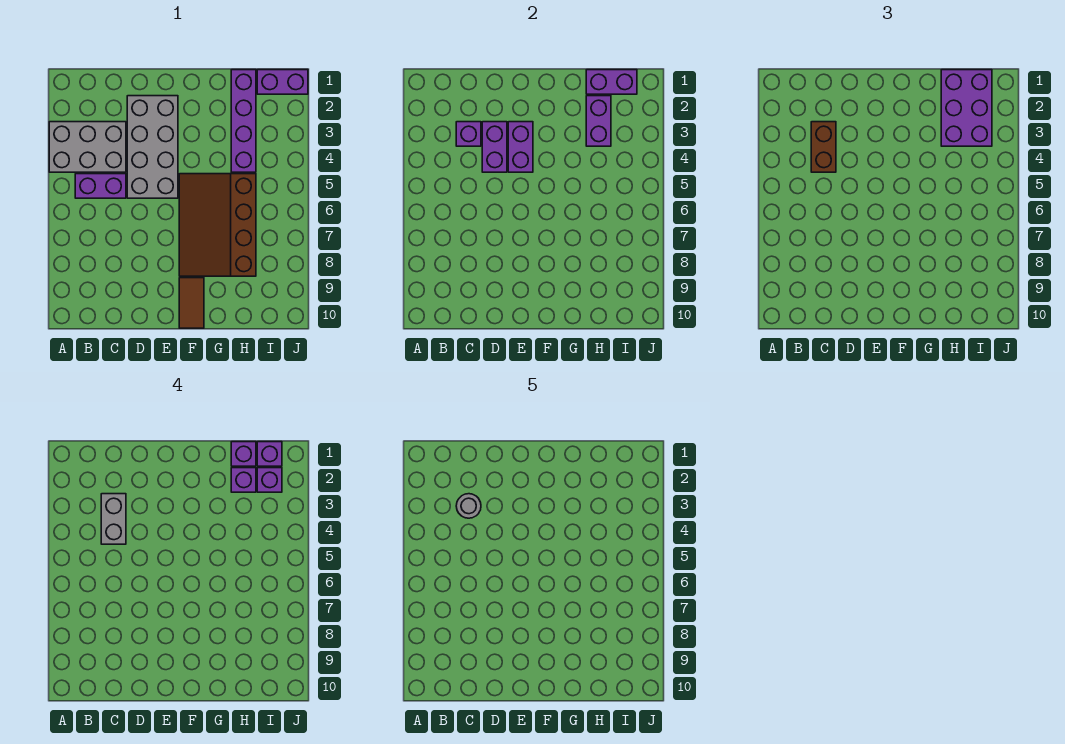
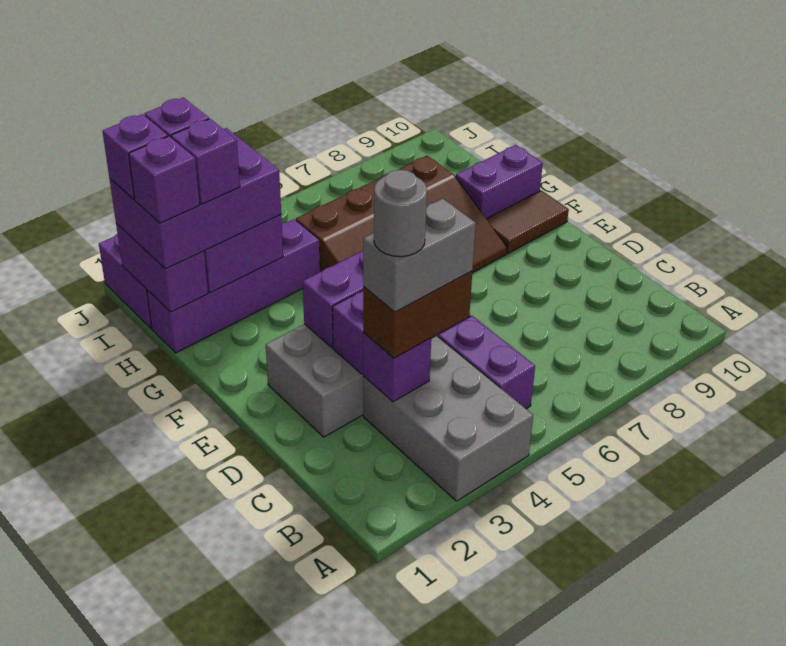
none -> purple brick G9:G10 level 1

